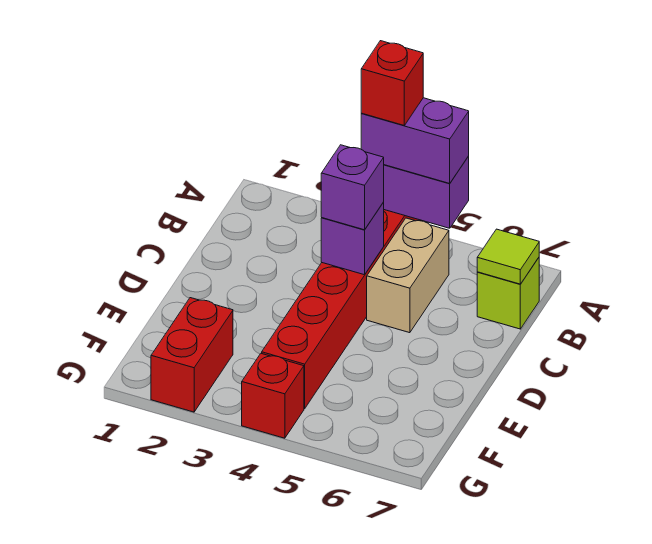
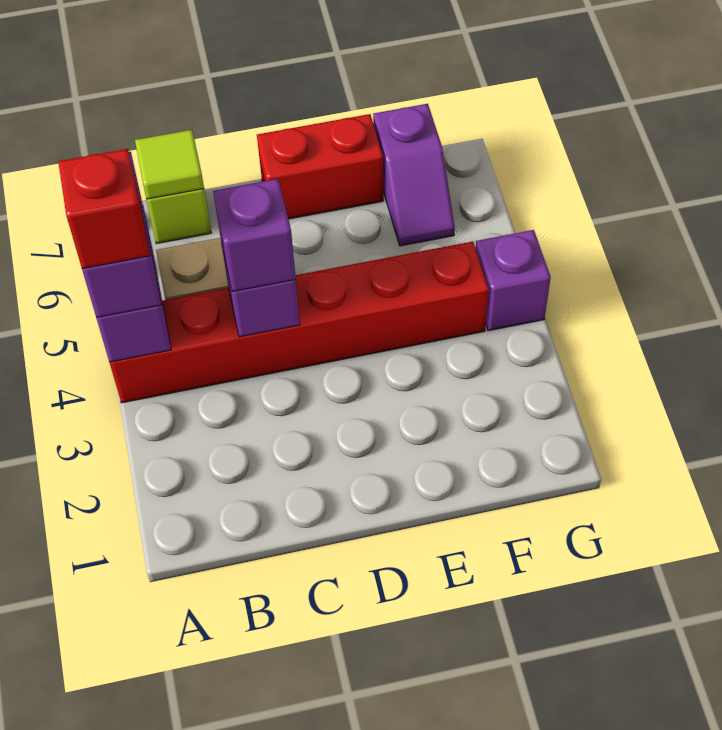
red brick F2:G2 level 1 -> red brick D7:E7 level 1
none -> purple slope F6:F7 level 1 top 7
red brick G4 level 1 -> purple brick G4 level 1

